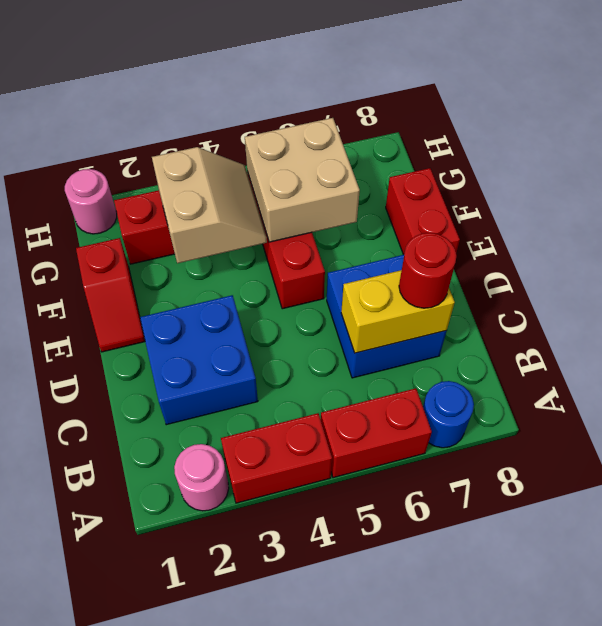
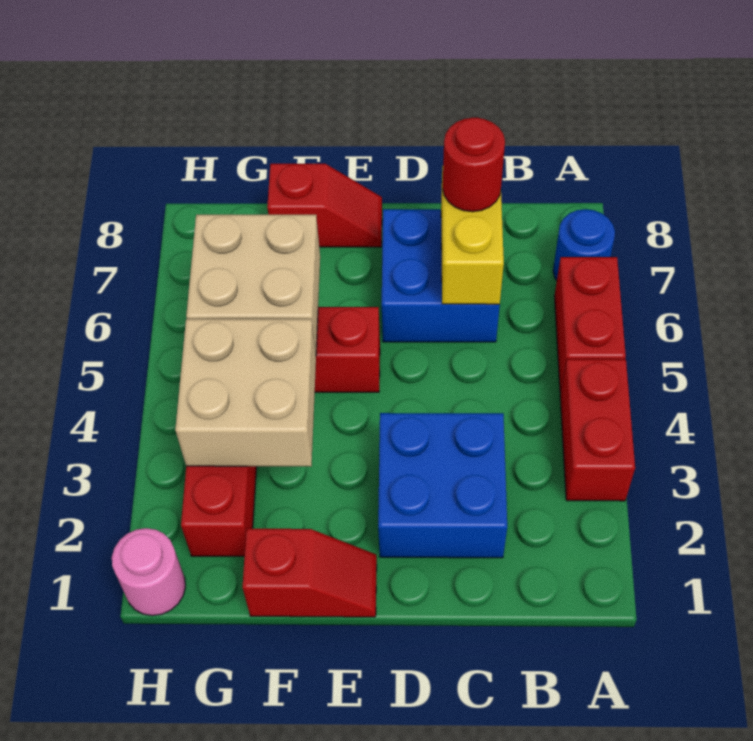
pink round brick A2 level 1 -> none
red brick E8:F8 level 1 -> red slope E8:F8 level 1 top F
tan slope F3:G4 level 2 top 3 -> tan brick F3:G4 level 2

